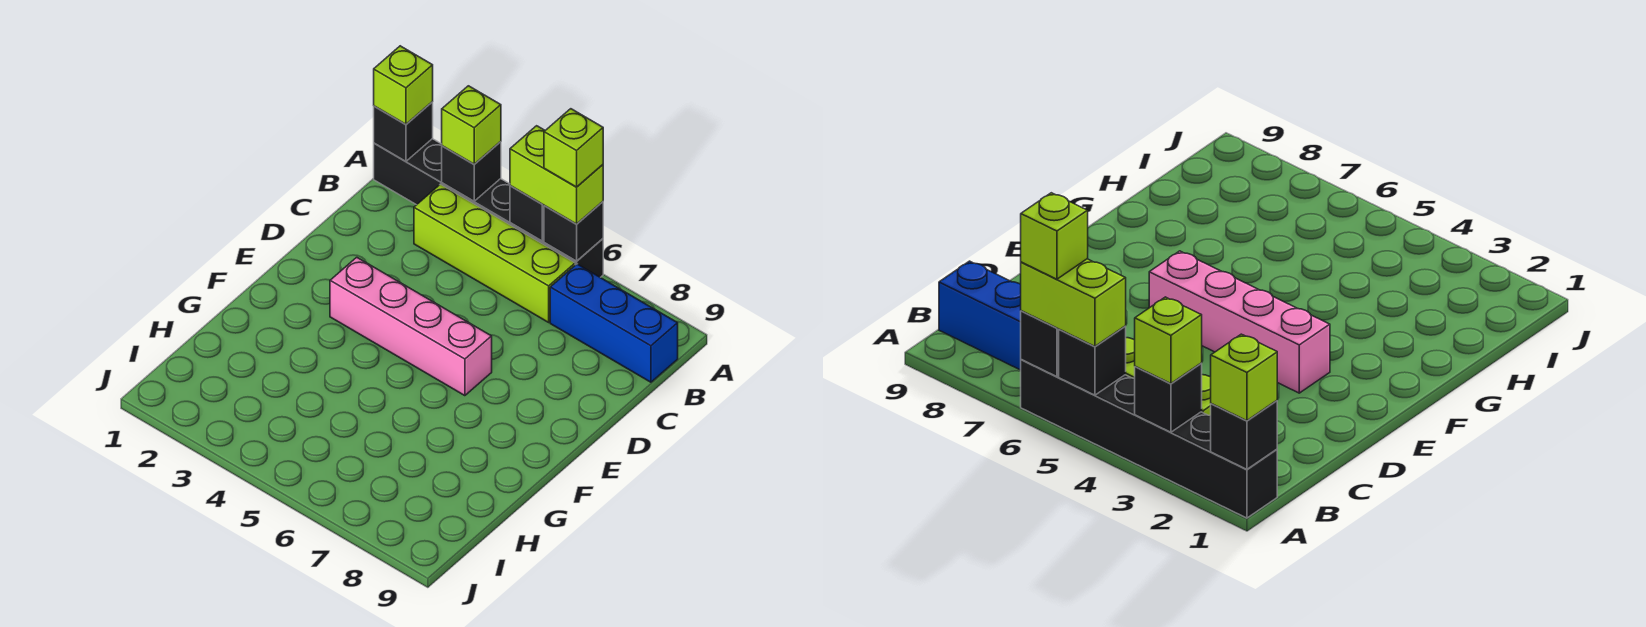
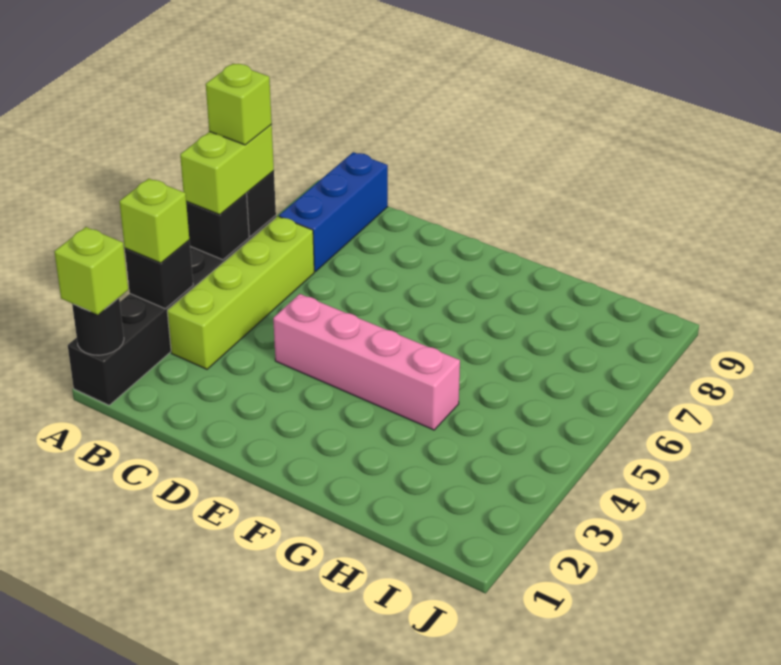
black brick A1 level 2 -> black round brick A1 level 2
pink brick E3:E6 level 1 -> pink brick D4:G4 level 1

